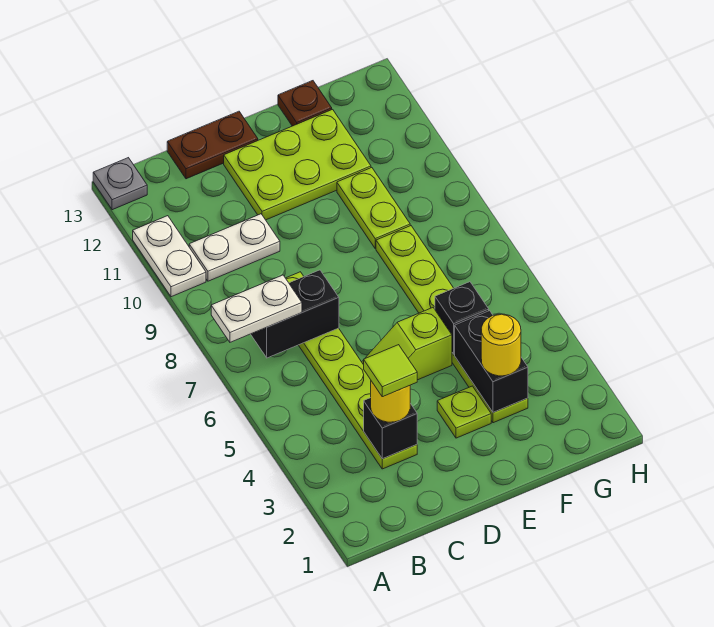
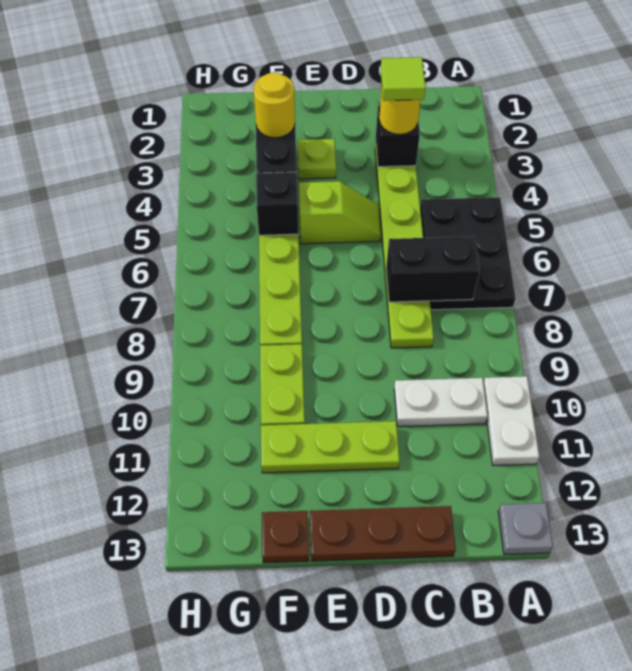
none -> black plate A5:B7 level 1
white plate A7:B7 level 3 -> none
brown plate C13:D13 level 1 -> brown plate C13:E13 level 1
lime plate D11:F12 level 1 -> lime plate D11:F11 level 1

